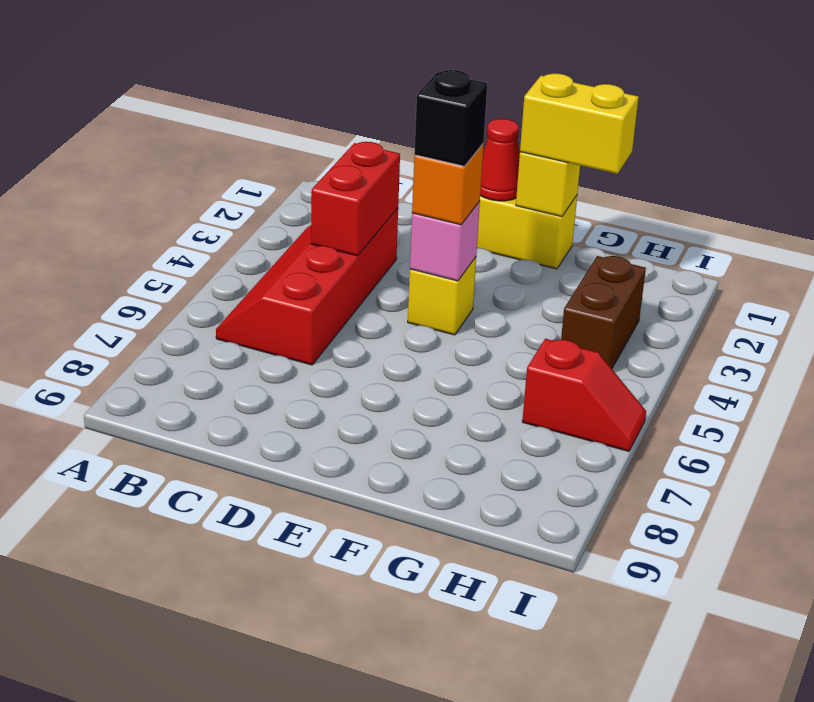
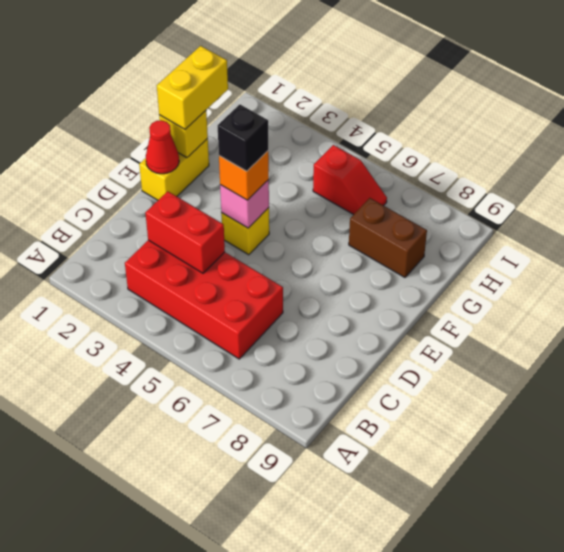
red slope B3:C6 level 1 top C -> red brick B3:C6 level 1
brown brick H3:H4 level 1 -> brown brick G7:G8 level 1
red slope H6:I6 level 1 top H -> red slope H5:H6 level 1 top 5

